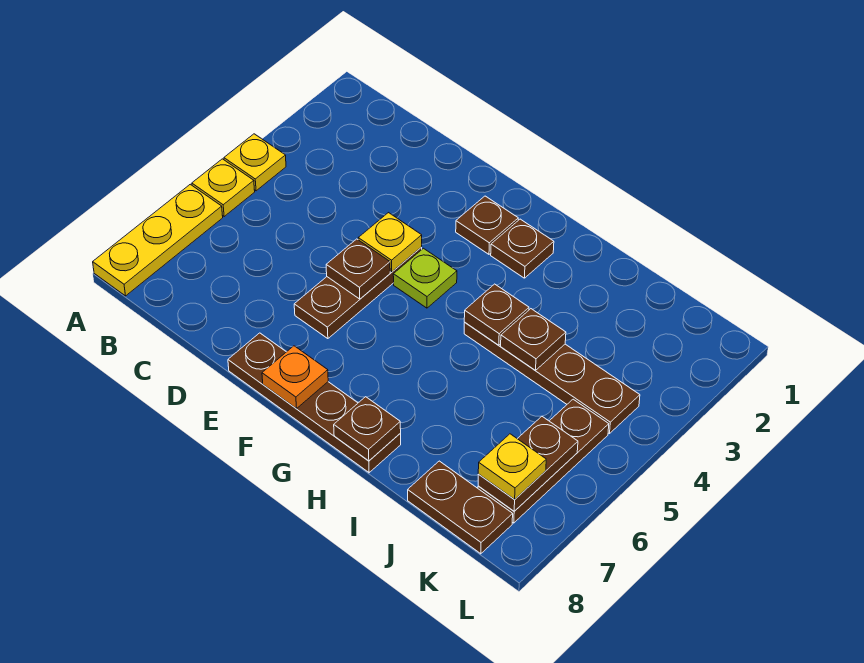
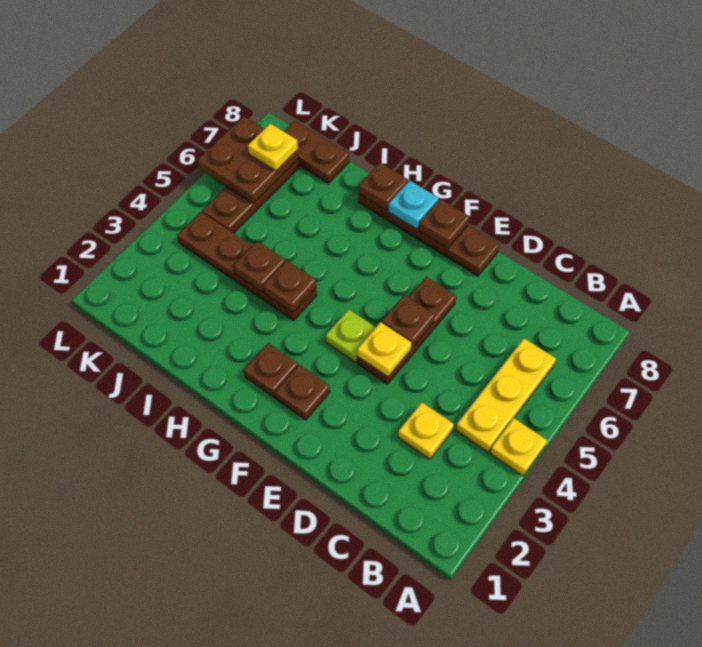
yellow plate A5 level 1 -> yellow plate C3 level 1
yellow plate A6:A8 level 1 -> yellow plate B4:B6 level 1
orange plate F8 level 2 -> brown plate F8 level 2
none -> cyan plate G8 level 2
brown plate K6:K7 level 2 -> brown plate K6:L7 level 2

